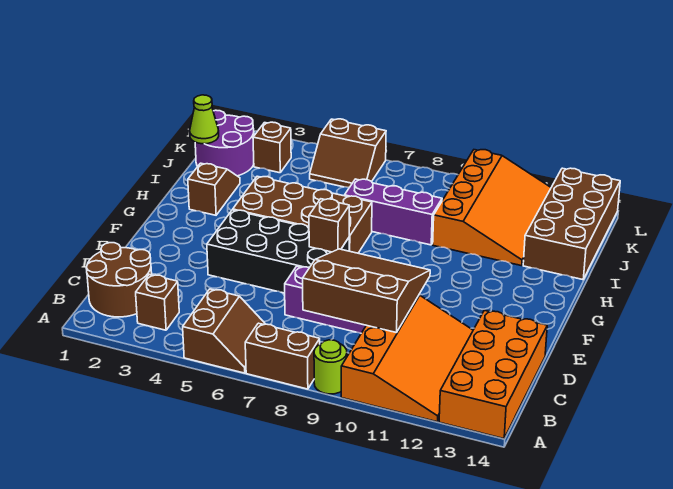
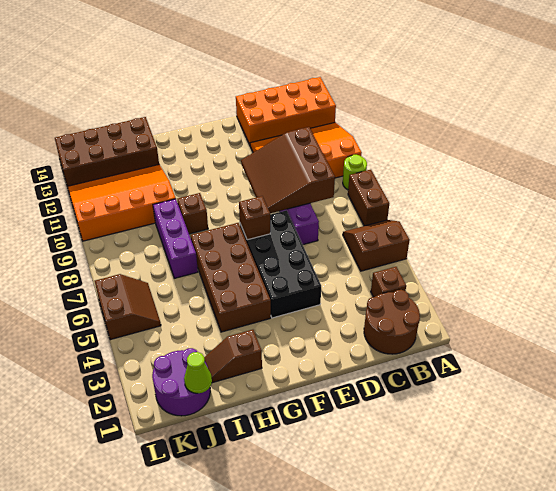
brown brick K3 level 1 -> brown brick H9 level 1

